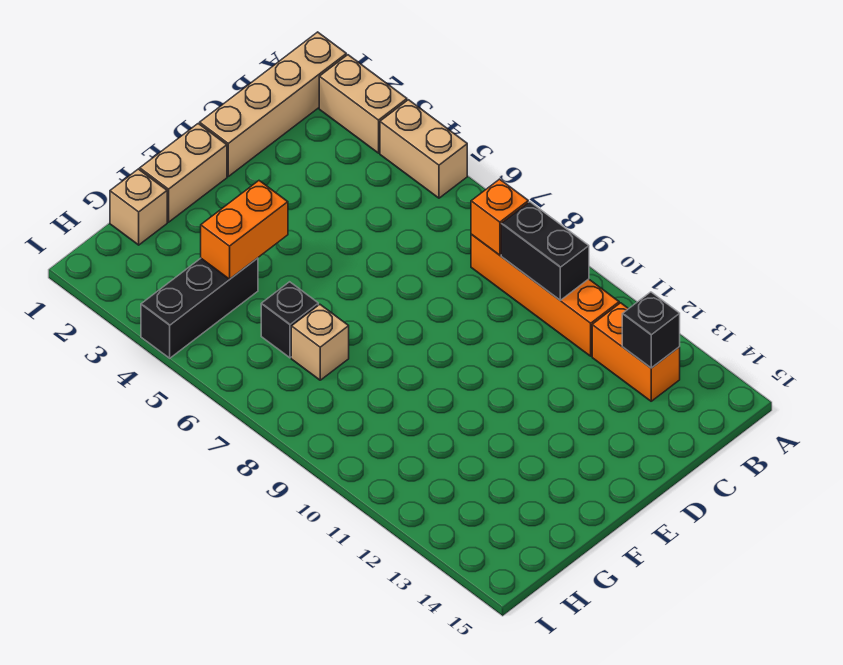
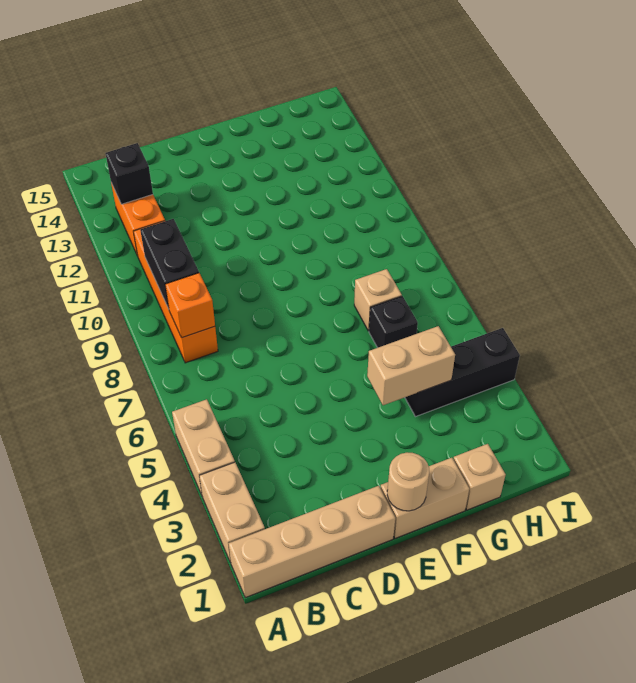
none -> tan round brick E1 level 2
orange brick F4:G4 level 2 -> tan brick F4:G4 level 2

